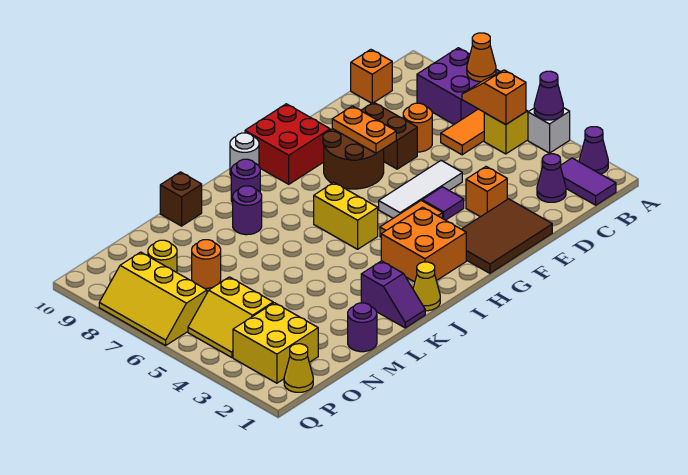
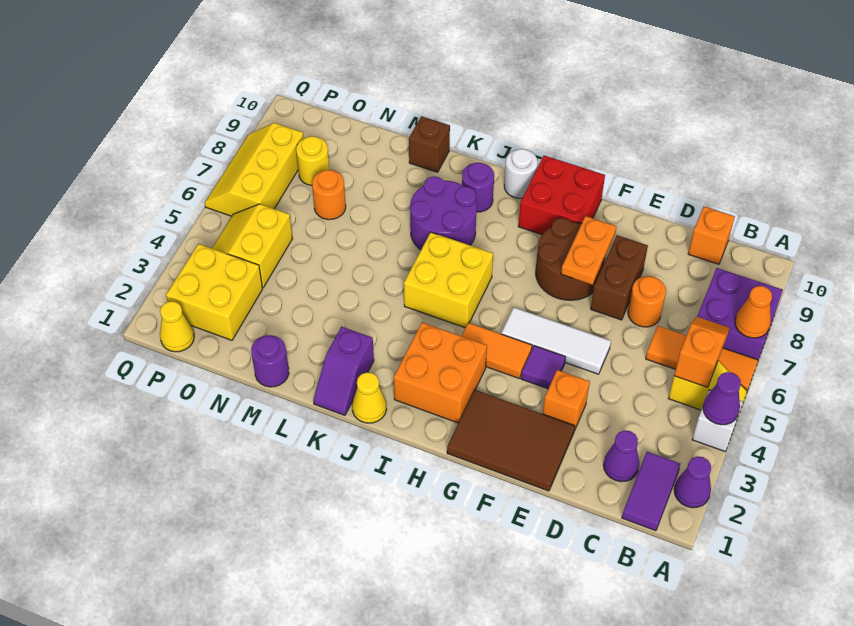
yellow brick I5:I6 level 1 -> yellow brick I5:J6 level 1
purple round brick K8 level 1 -> purple round brick J7:K8 level 1

